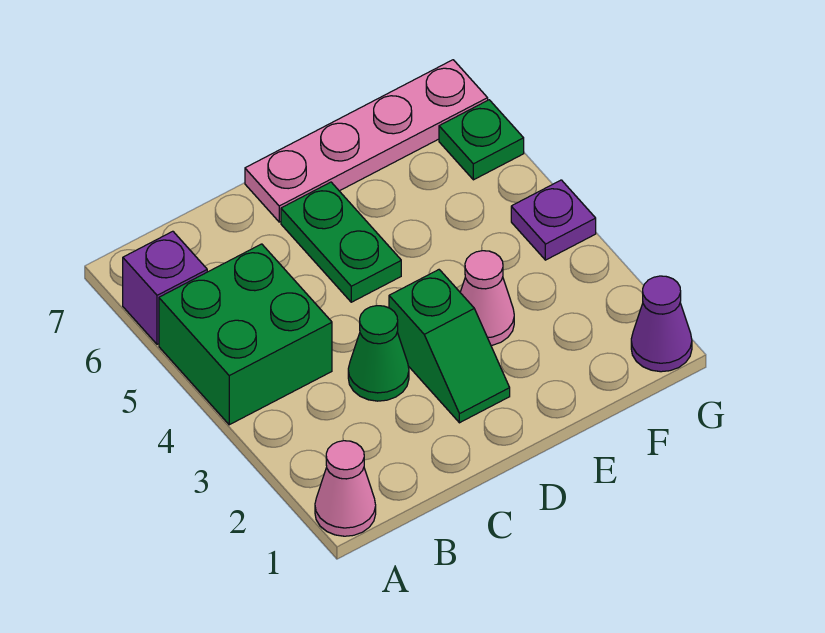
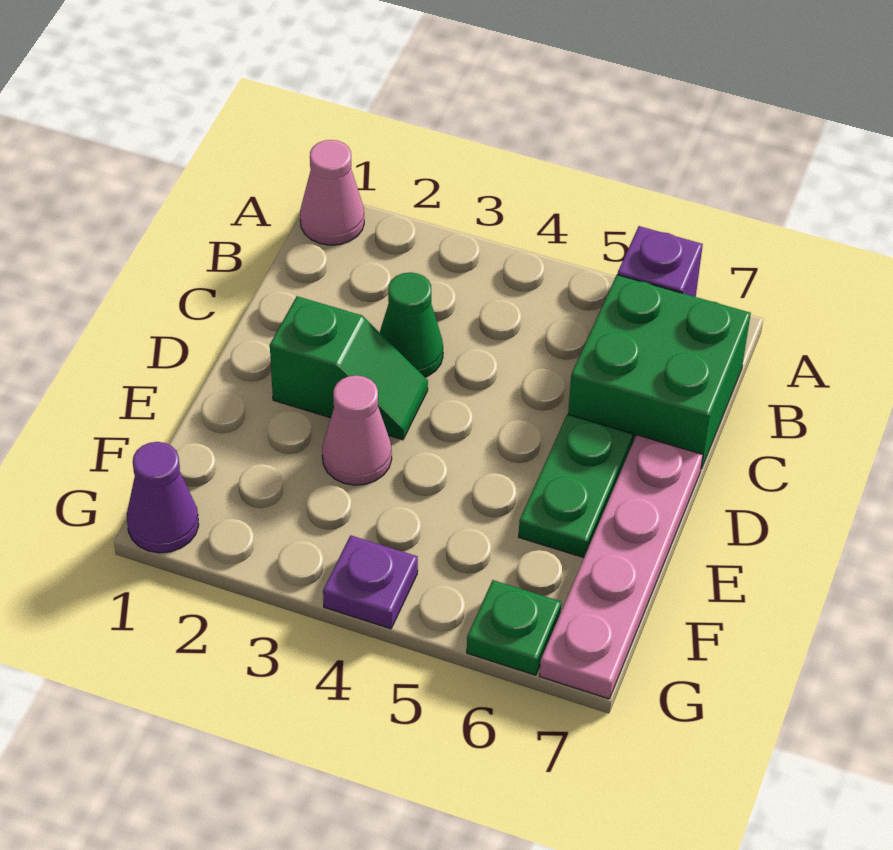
green brick A4:B5 level 1 -> green brick B6:C7 level 1
green slope D2:D3 level 1 top 3 -> green slope D2:D3 level 1 top 2
green plate D5:D6 level 1 -> green plate D6:E6 level 1

